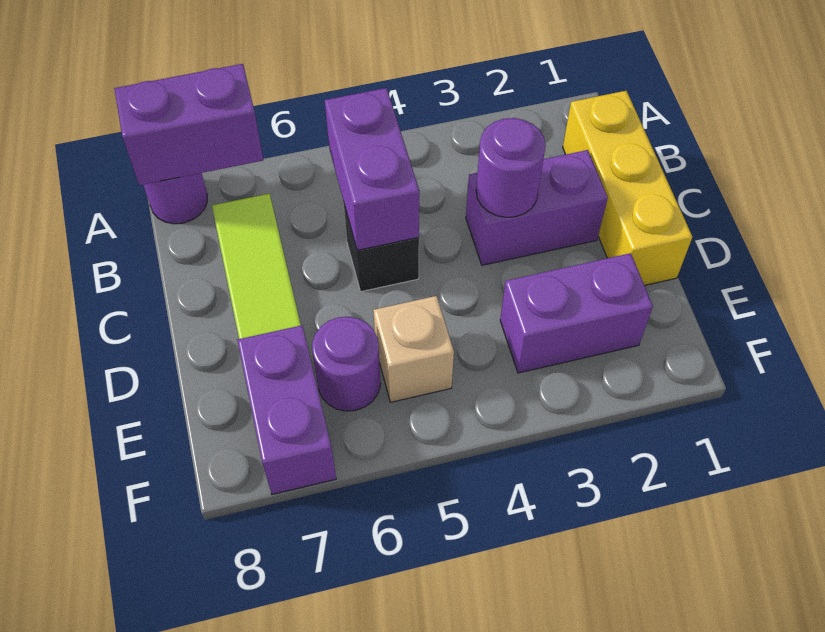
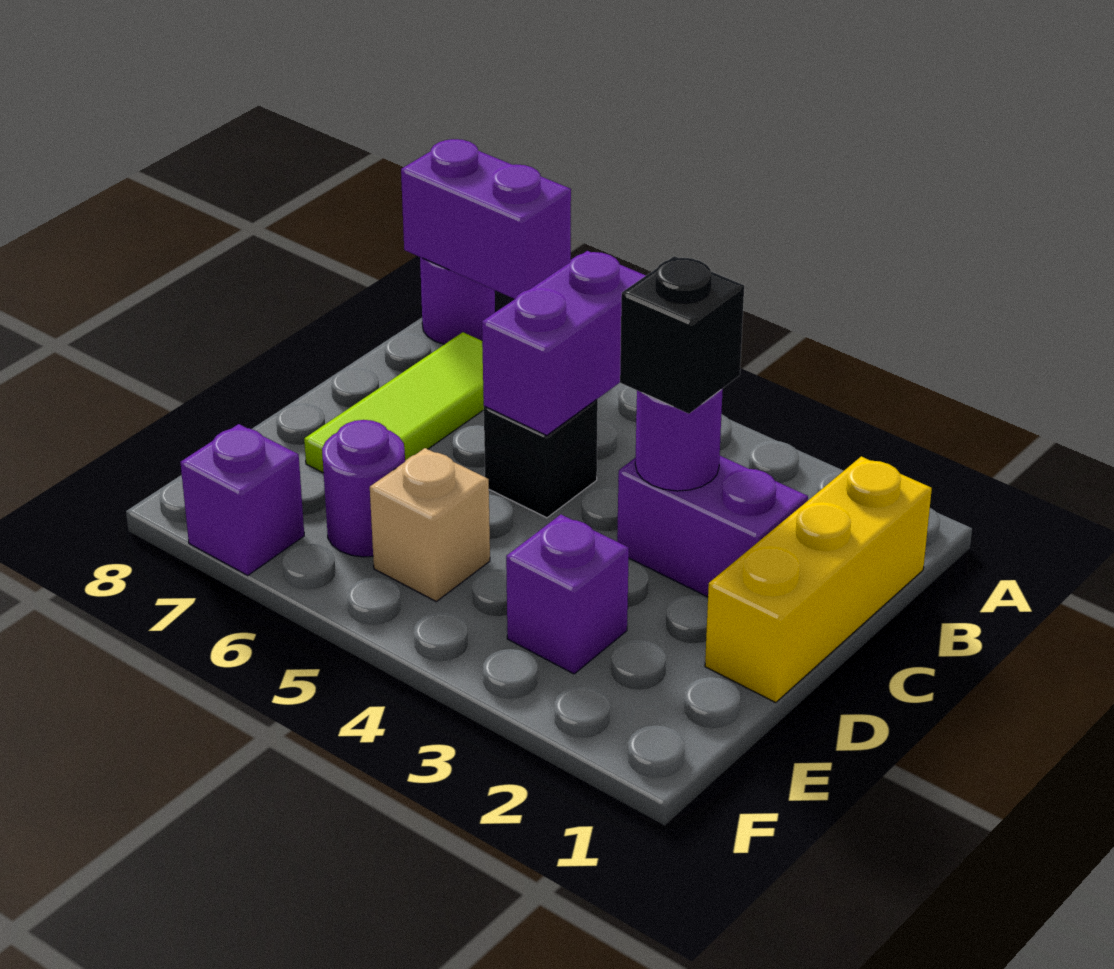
none -> black brick C3 level 3
purple brick E2:E3 level 1 -> purple brick E3 level 1
purple brick E7:F7 level 1 -> purple brick F7 level 1

